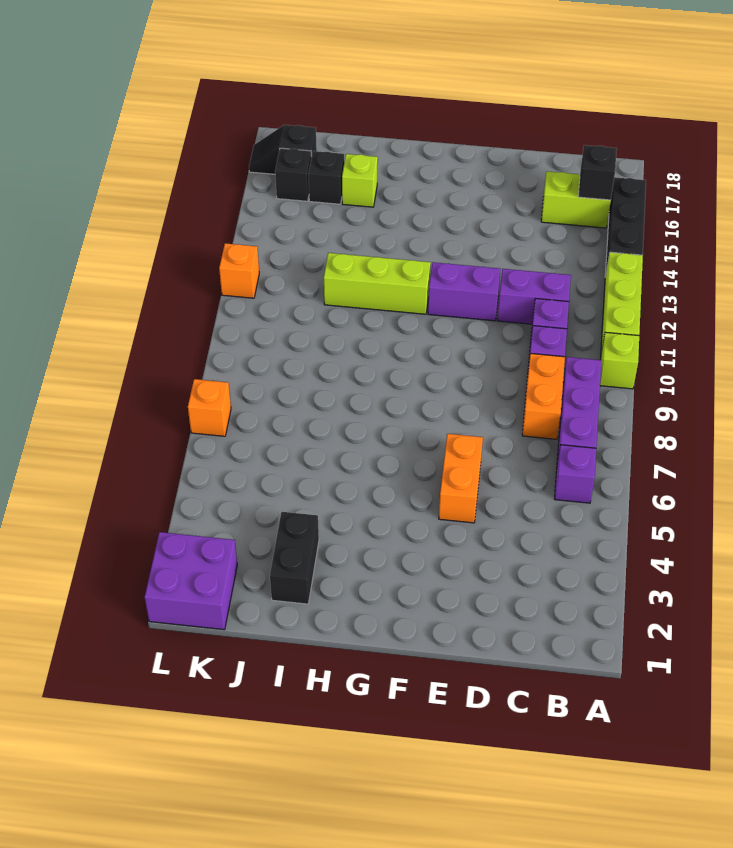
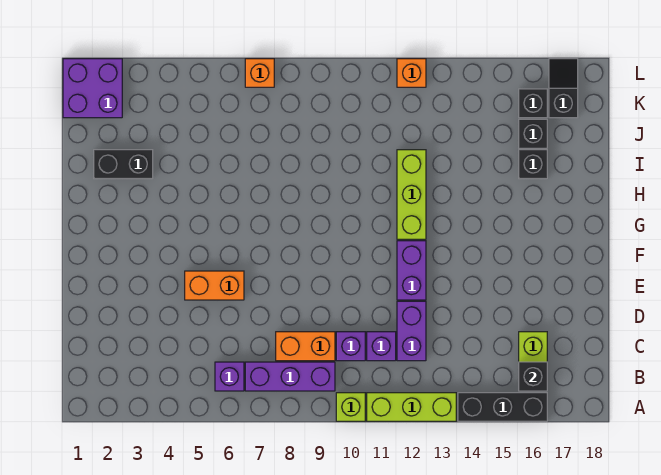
lime brick I16 level 1 -> black brick I16 level 1

